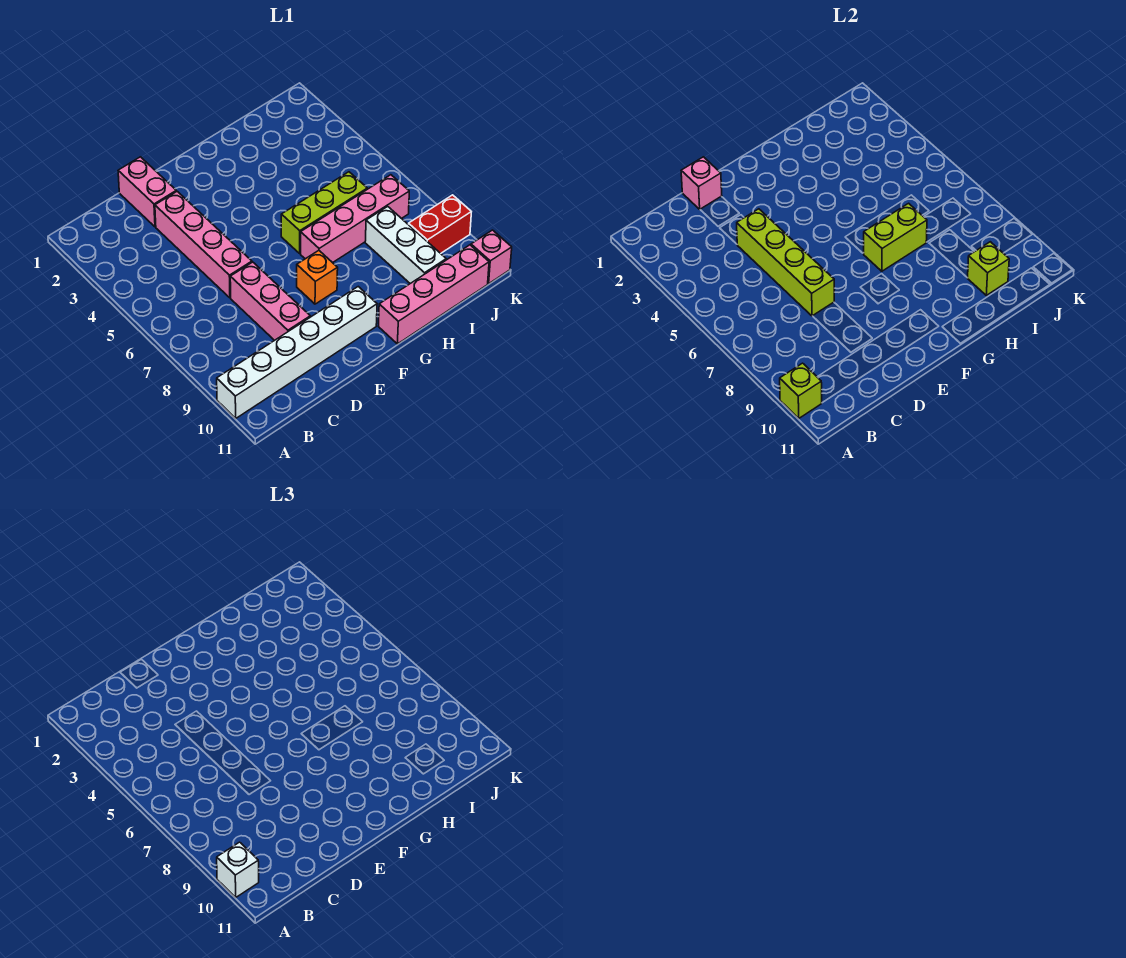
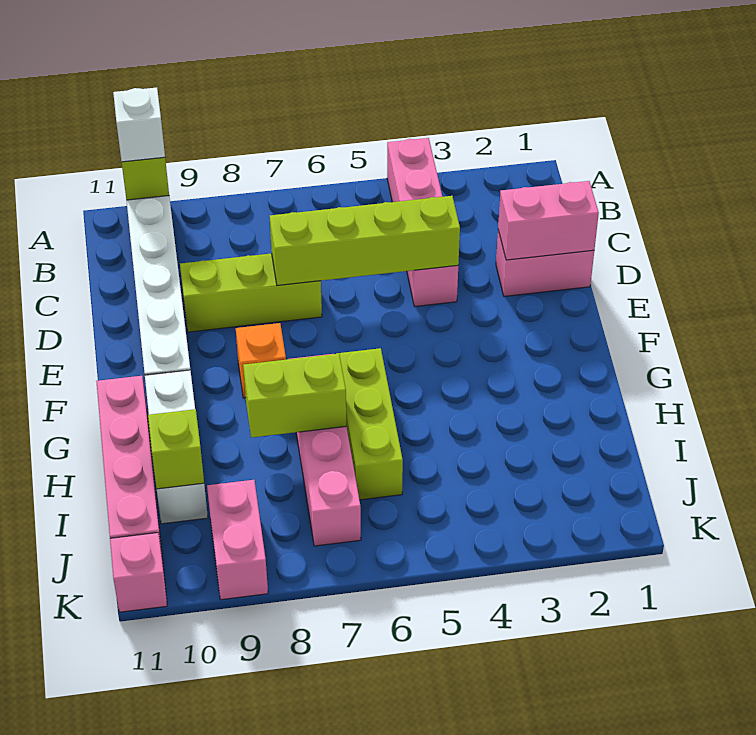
pink brick D1 level 2 -> pink brick D1:D2 level 2
pink brick D3:D6 level 1 -> pink brick A4:D4 level 1
pink brick D7:D9 level 1 -> lime brick D7:D9 level 1
lime brick G7:H7 level 2 -> lime brick H7:H8 level 2
white brick I8:I10 level 1 -> white brick G10:I10 level 1
red brick J9:K9 level 1 -> pink brick J9:K9 level 1

